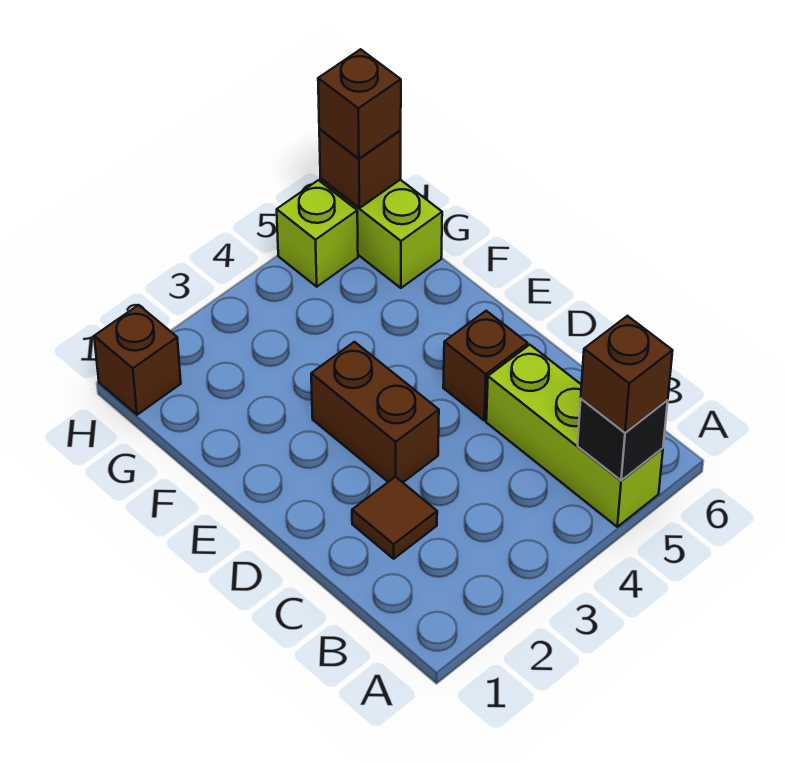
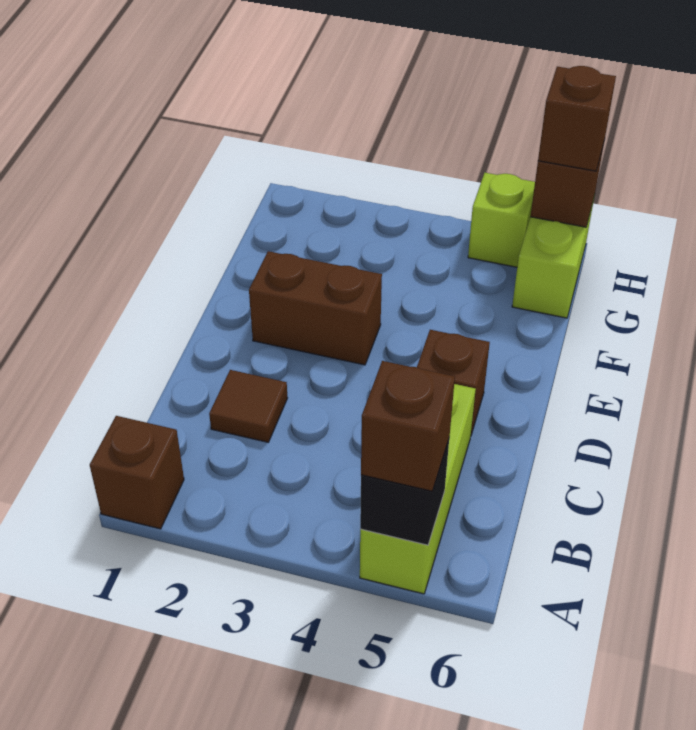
brown brick D3:E3 level 1 -> brown brick E2:E3 level 1
brown brick H1 level 1 -> brown brick A1 level 1

